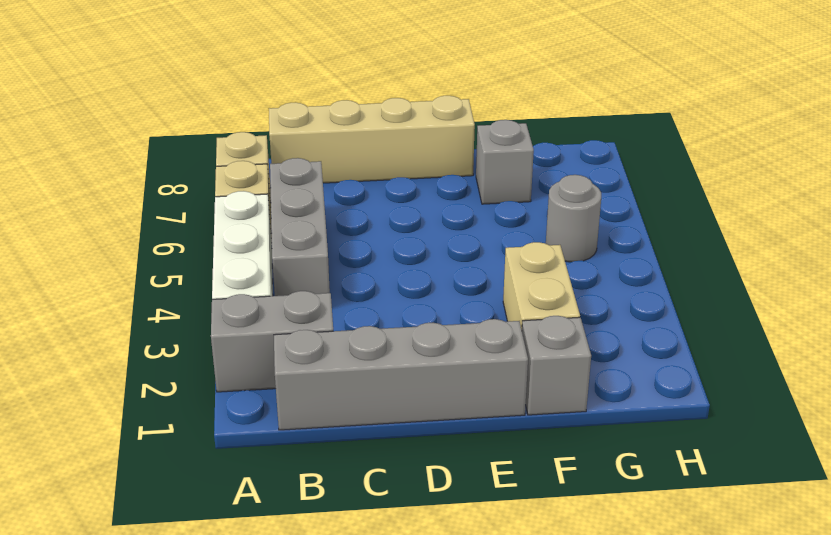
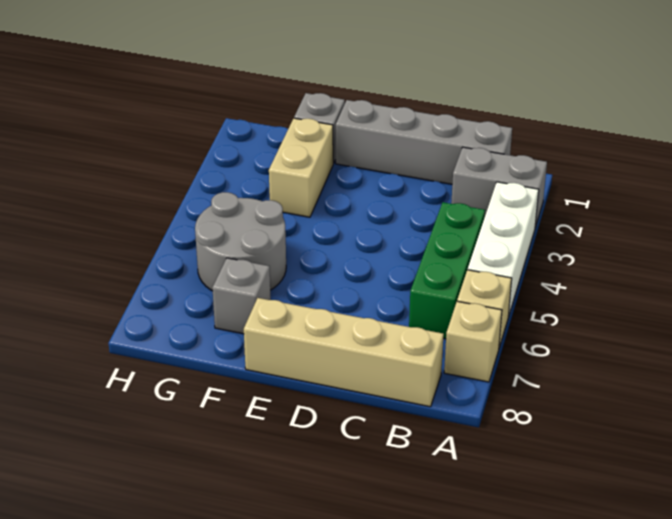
grey brick B4:B6 level 1 -> green brick B4:B6 level 1
grey round brick G5 level 1 -> grey round brick F5:G6 level 1

